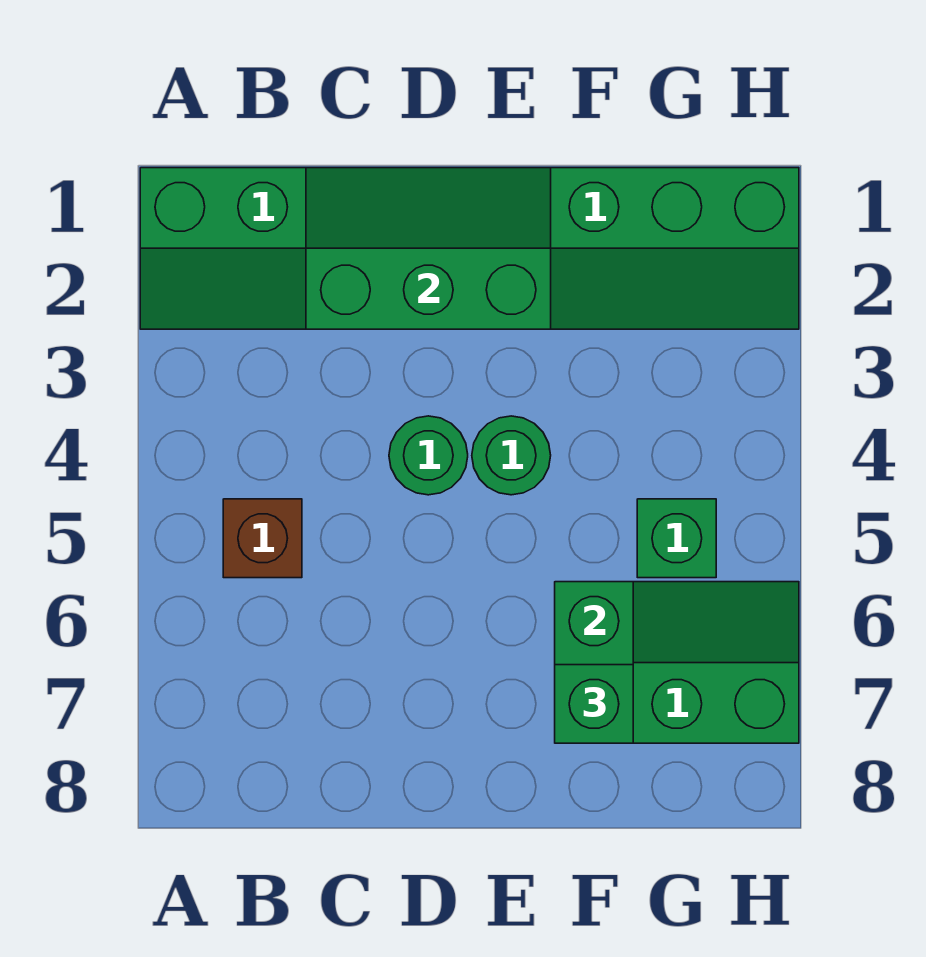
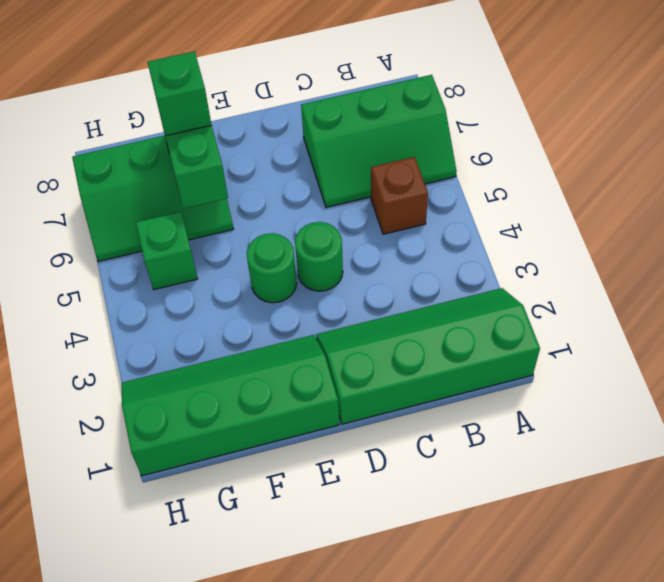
green slope C1:E2 level 2 top 2 -> green slope A6:C7 level 1 top 7

